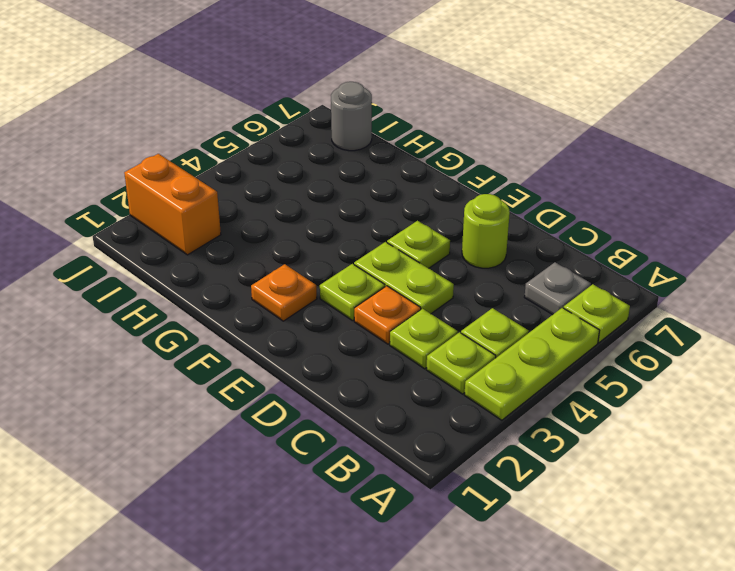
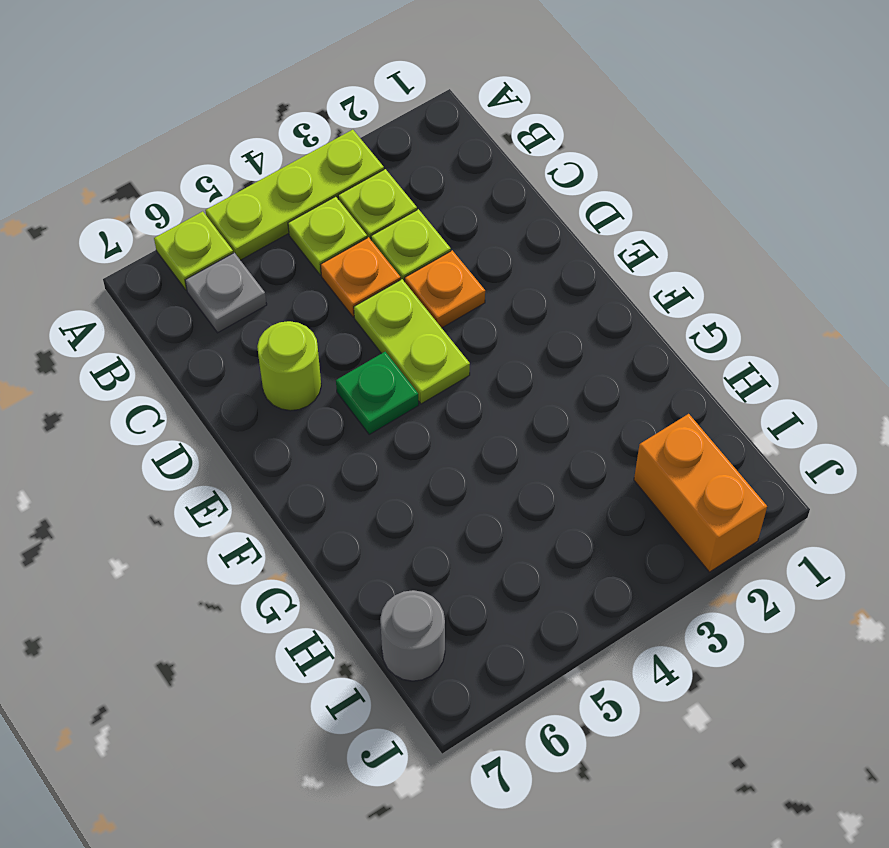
lime plate E3 level 1 -> none
lime plate E5 level 1 -> green plate E5 level 1
orange plate F2 level 1 -> orange plate C4 level 1

